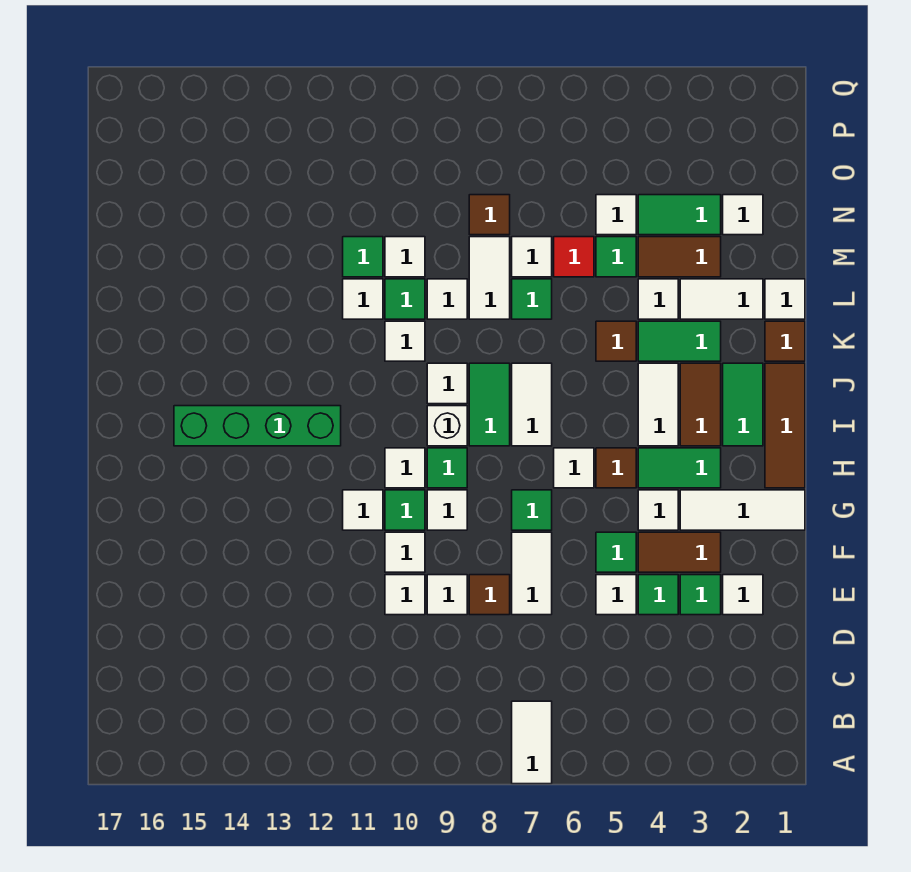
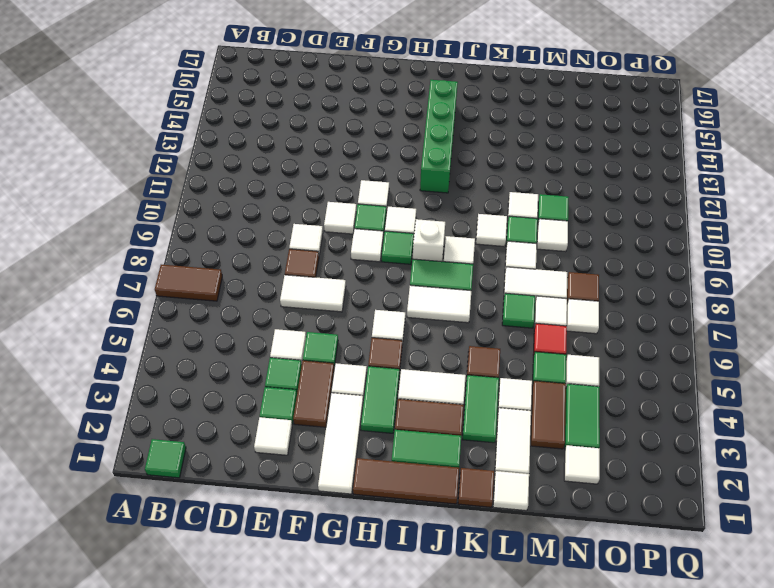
white tile A7:B7 level 1 -> brown tile A7:B7 level 1
white tile E10 level 1 -> white tile N7 level 1
green tile G7 level 1 -> green tile B1 level 1

